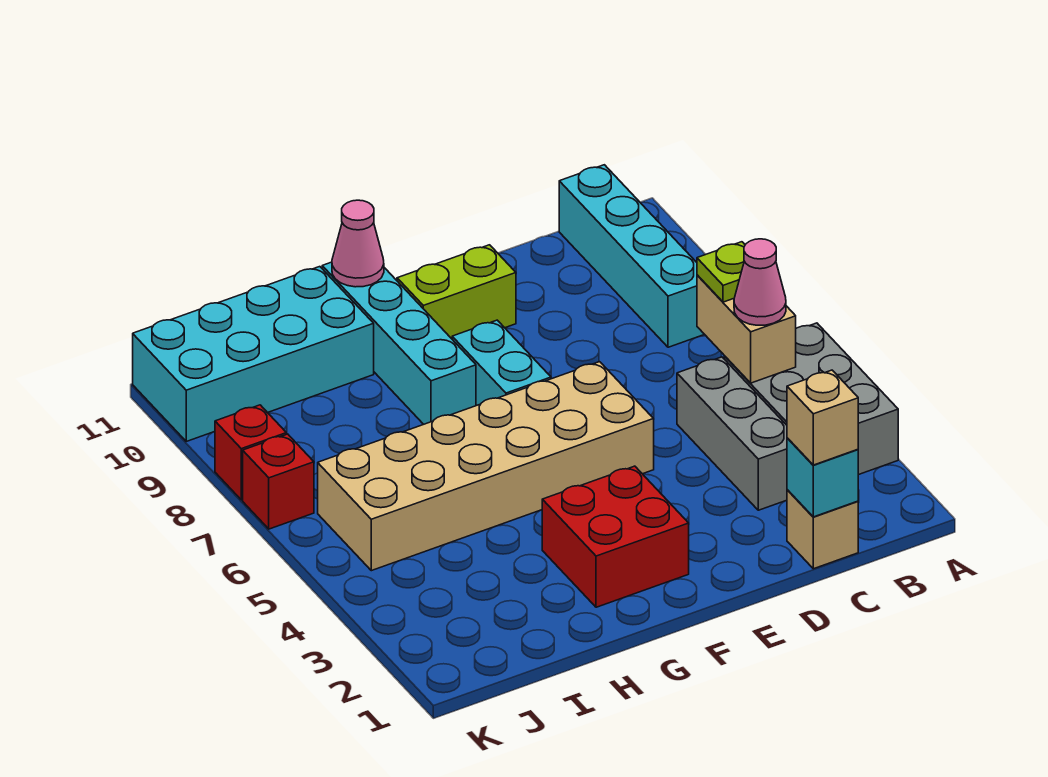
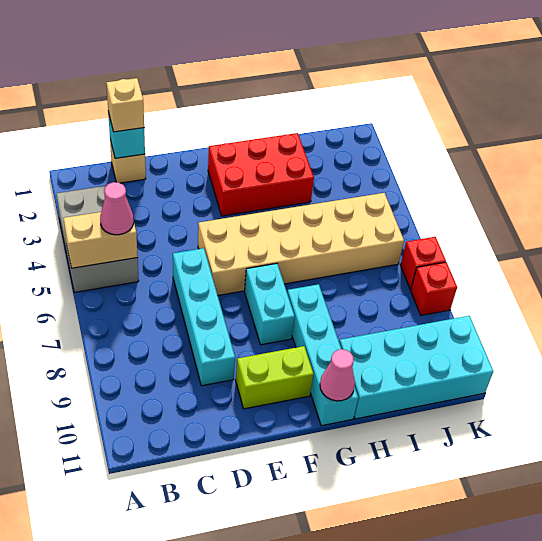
tan brick B5:B6 level 2 -> tan brick A5:B5 level 2
lime plate B6 level 3 -> none
cyan brick B8:B11 level 1 -> cyan brick D6:D9 level 1
grey brick C3:C5 level 1 -> none
red brick F2:G3 level 1 -> red brick F2:H3 level 1

